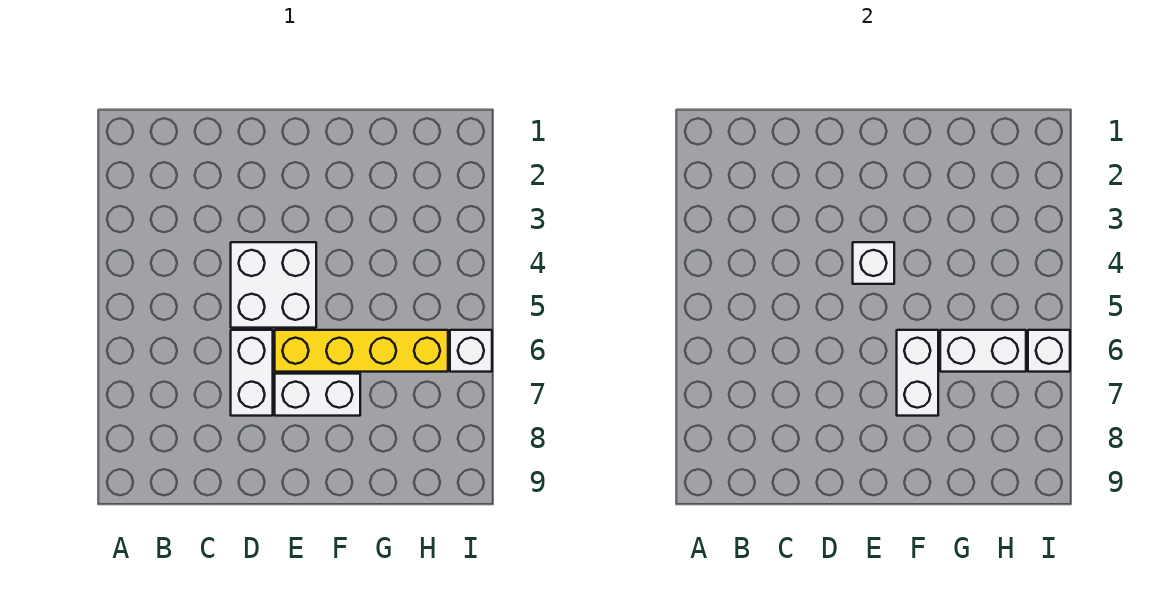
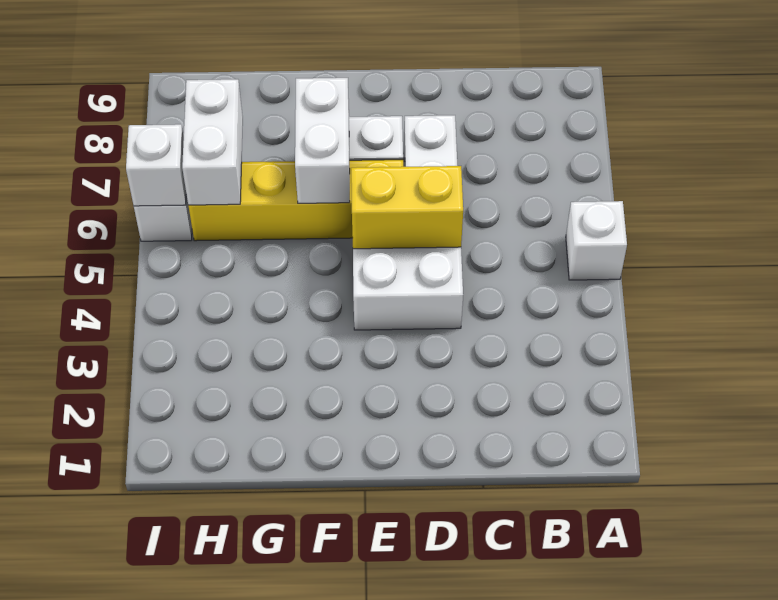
none -> yellow brick D5:E5 level 2
white brick E4 level 2 -> white brick A5 level 1
white brick G6:H6 level 2 -> white brick H6:H7 level 2

